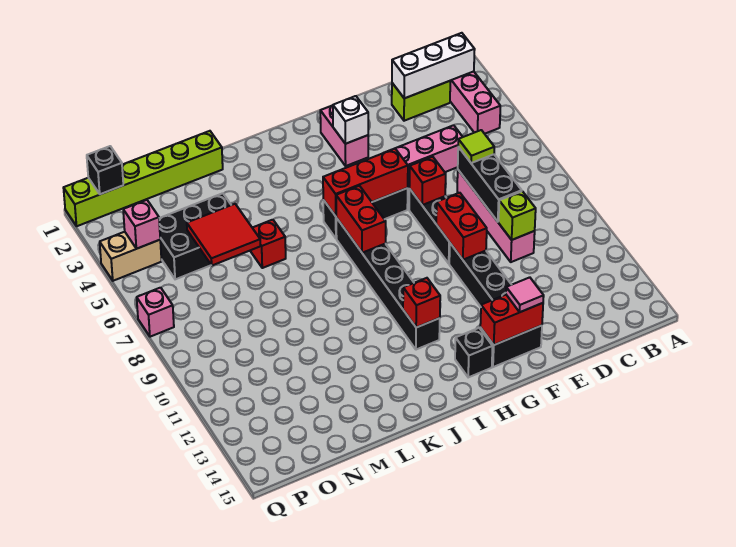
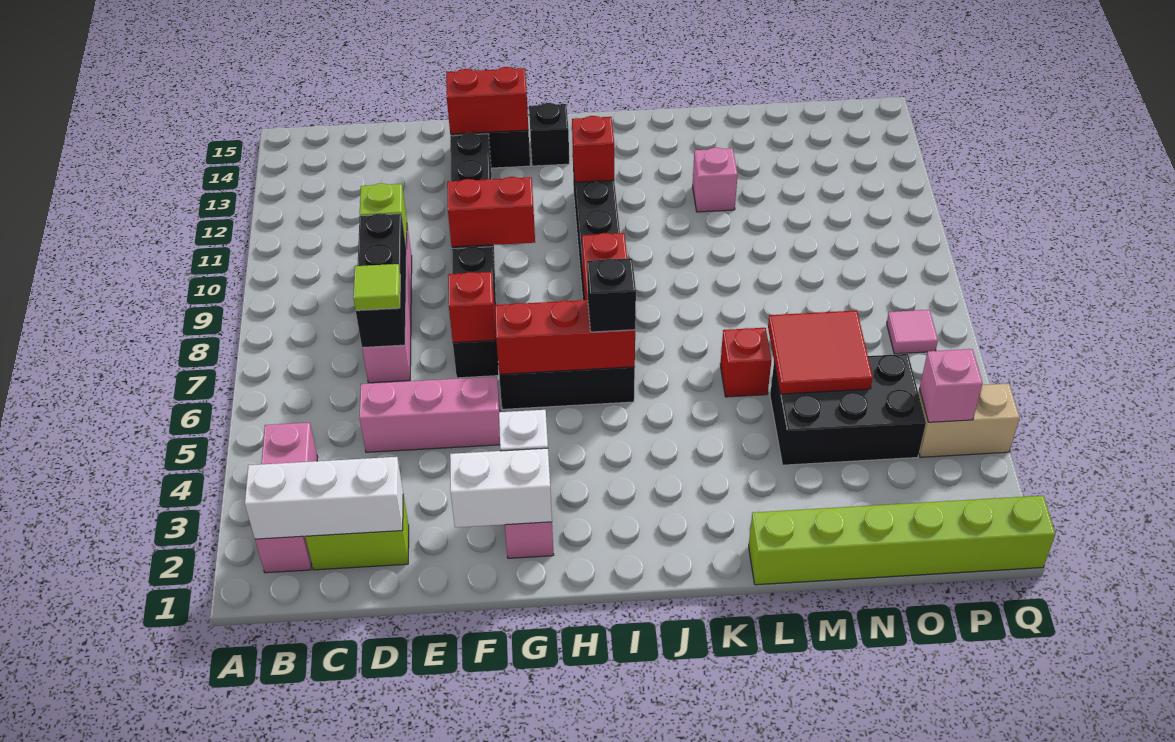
none -> white brick F2:G2 level 2
red brick F9:F10 level 2 -> red brick F10:G10 level 2
pink tile F14 level 3 -> pink tile P7 level 1
black brick P1 level 2 -> black brick I6 level 3
pink brick Q7 level 1 -> pink brick L12 level 1

